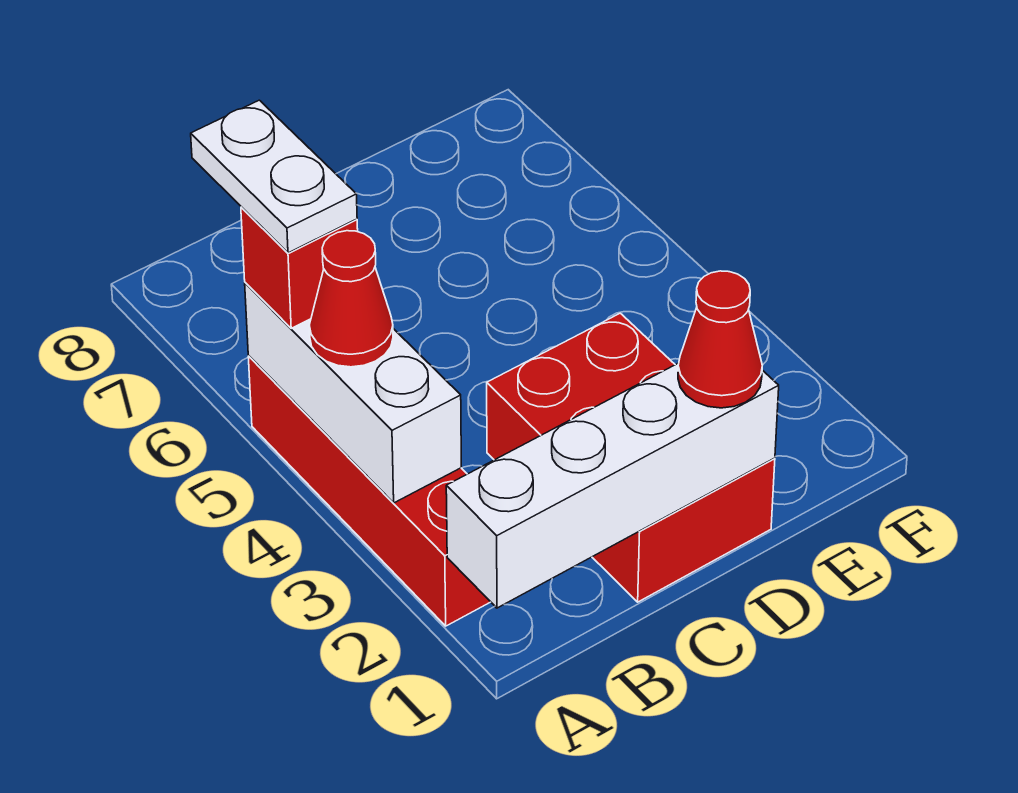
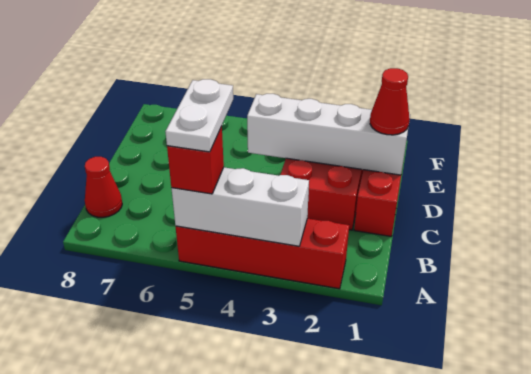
white brick A1:D1 level 2 -> white brick D1:D4 level 2
red cone A4 level 3 -> red cone B8 level 1
white plate A5:A6 level 4 -> white plate A5:B5 level 4

